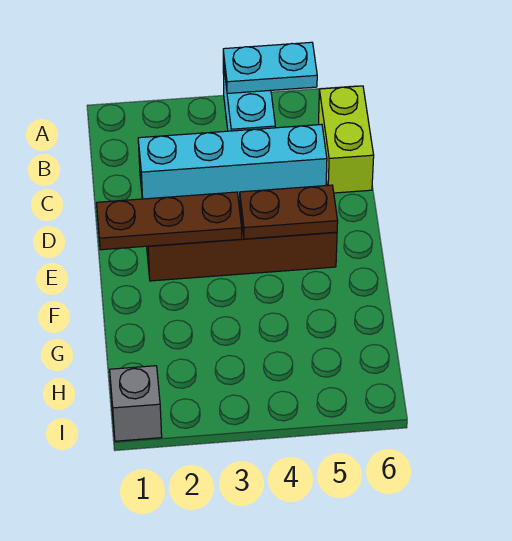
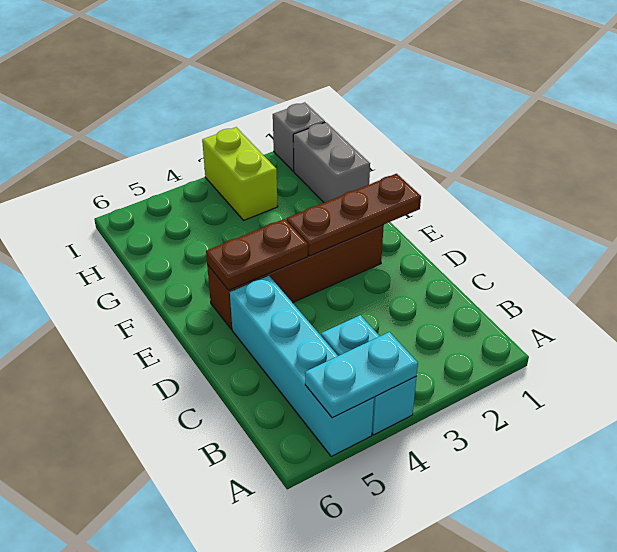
lime brick B6:C6 level 1 -> lime brick H3:I3 level 1
cyan brick C2:C5 level 1 -> cyan brick A5:D5 level 1
none -> grey brick G1:H1 level 1

